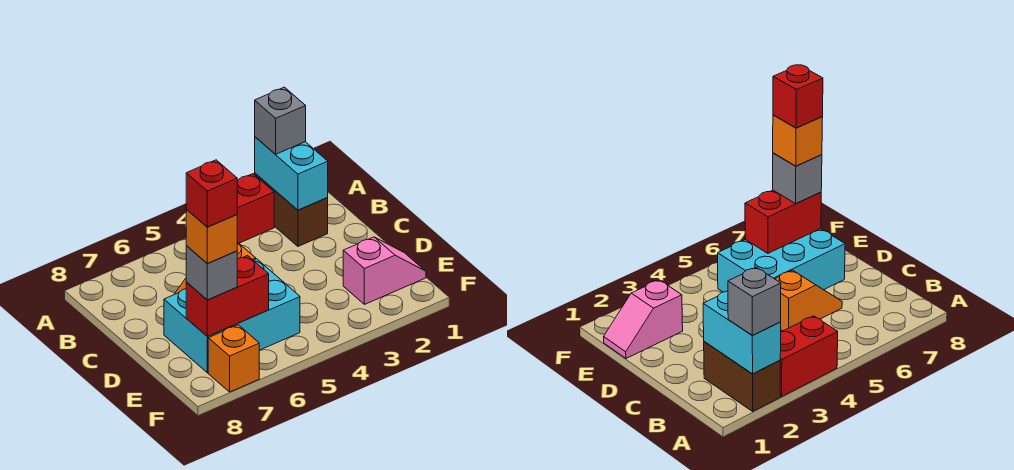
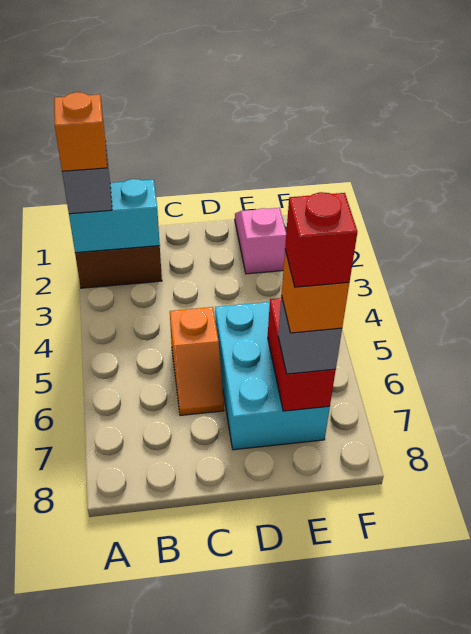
red brick A3:A4 level 1 -> none
orange brick F7 level 1 -> orange brick A2 level 4

